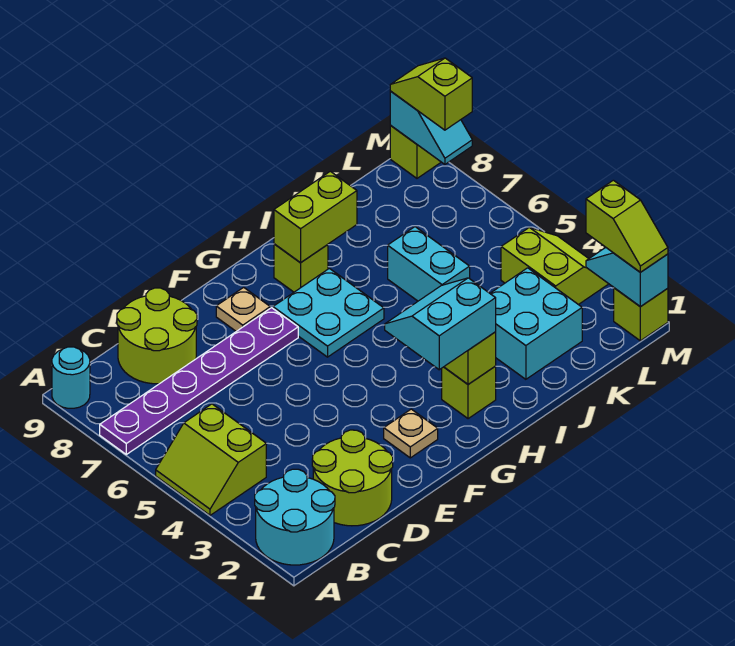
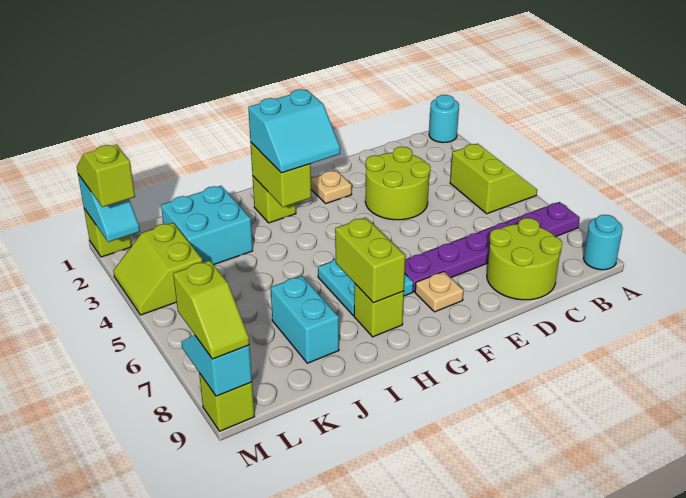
cyan round brick A1:B2 level 1 -> cyan round brick A1 level 1
lime round brick C1:D2 level 1 -> lime round brick D3:E4 level 1
lime brick H8:I8 level 2 -> lime brick H7:H8 level 2
cyan brick J5:J6 level 1 -> cyan brick J7:J8 level 1

